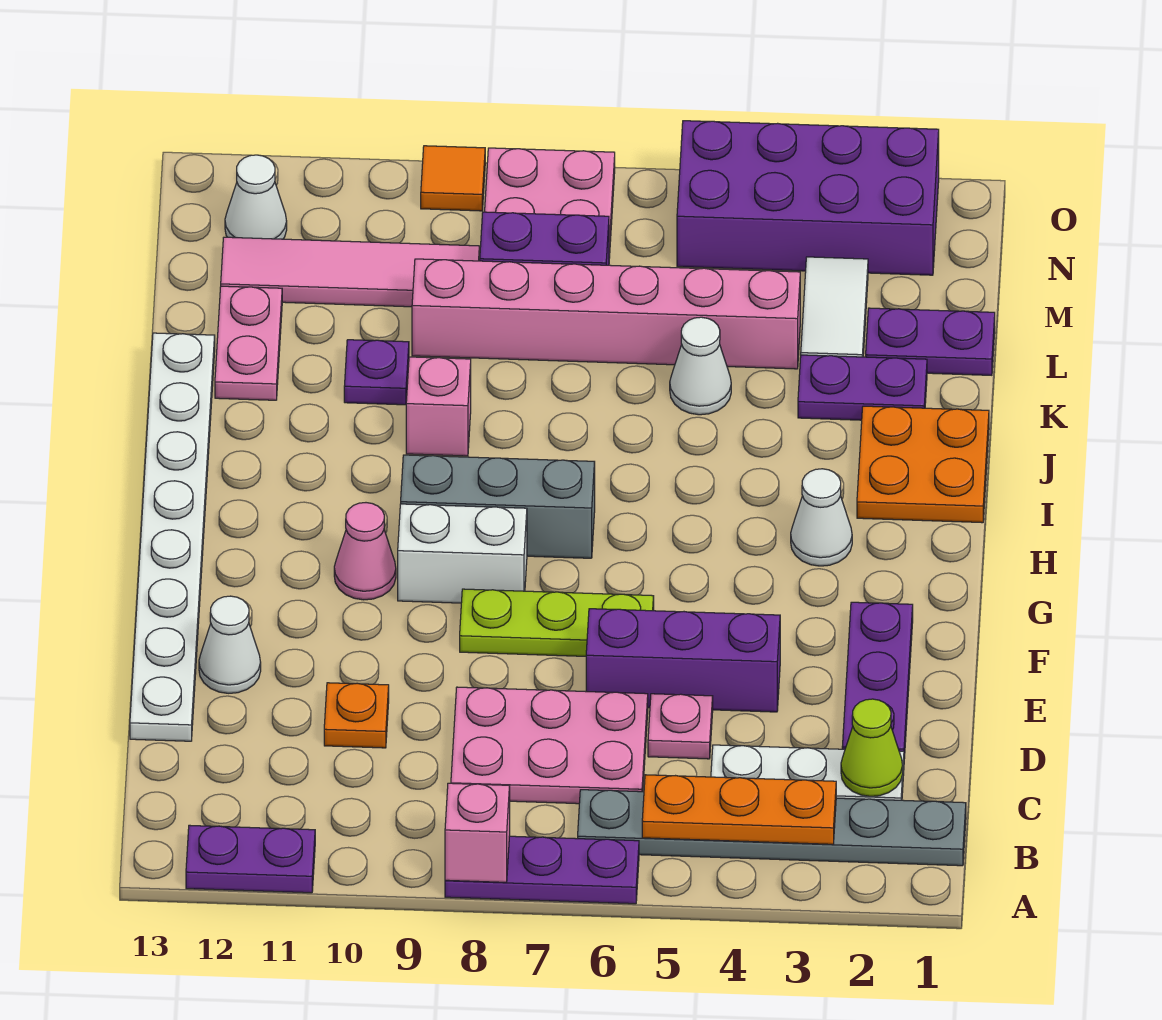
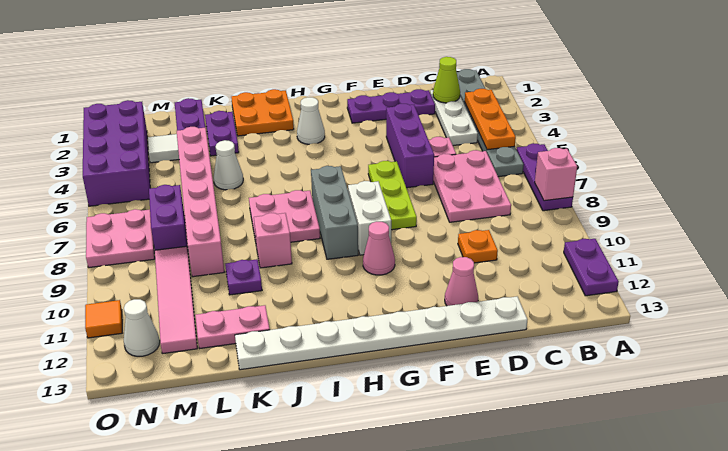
white cone E12 level 1 -> pink cone E12 level 1
none -> pink plate I7:J8 level 1
orange tile O9 level 1 -> orange tile O11 level 1

